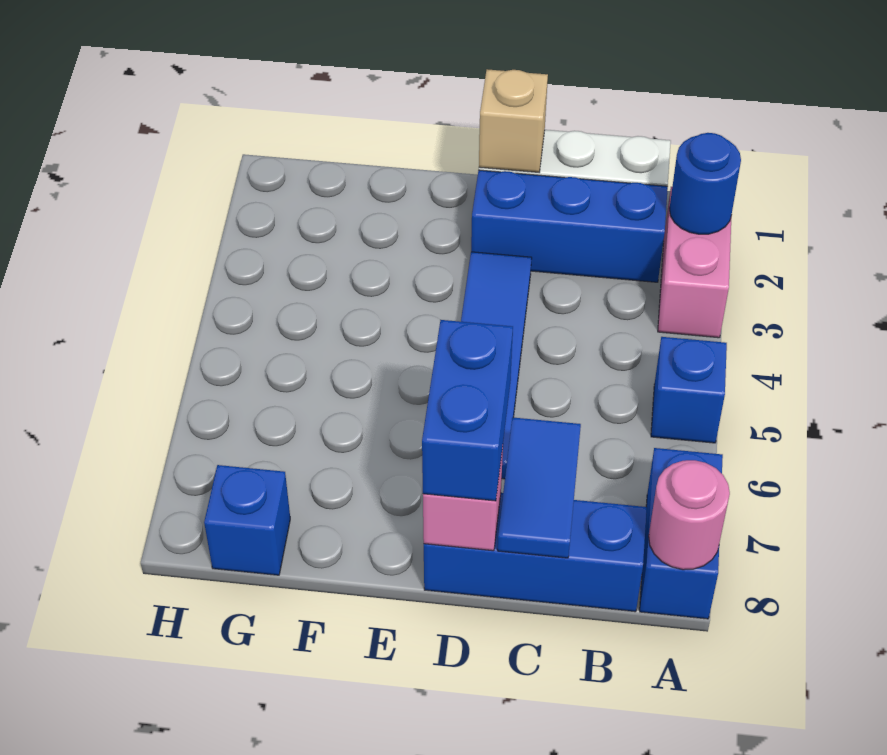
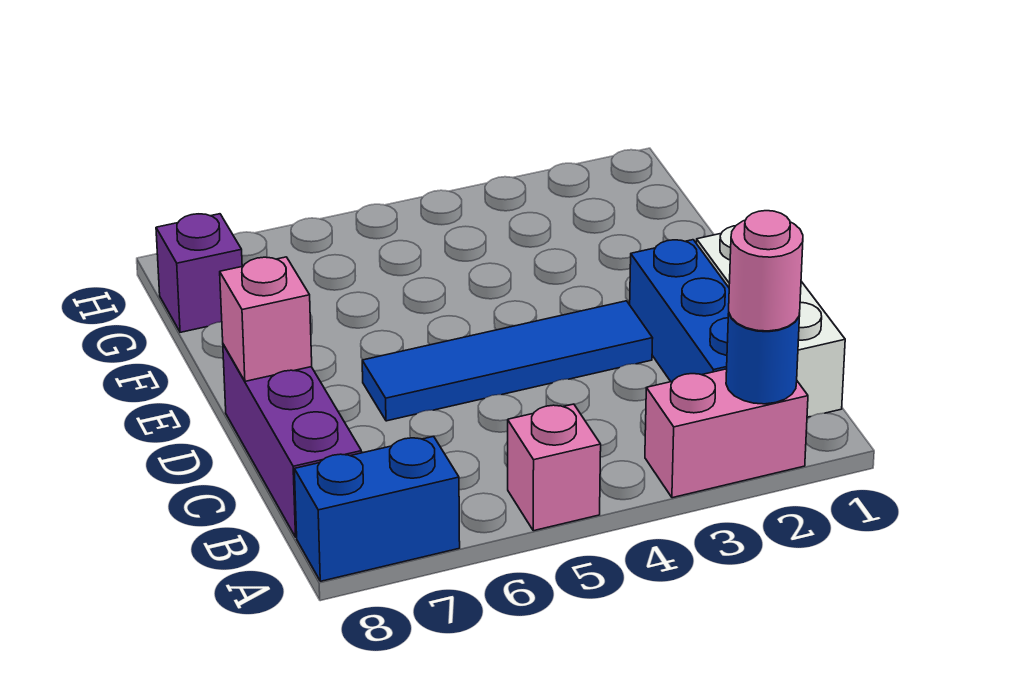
blue brick A5 level 1 -> pink brick A5 level 1
pink round brick A8 level 2 -> pink round brick A2 level 3
blue brick B8:D8 level 1 -> purple brick B8:D8 level 1
blue tile C7:C8 level 2 -> none
tan brick D1 level 2 -> none
blue brick D7:D8 level 3 -> none
blue brick G8 level 1 -> purple brick G8 level 1

